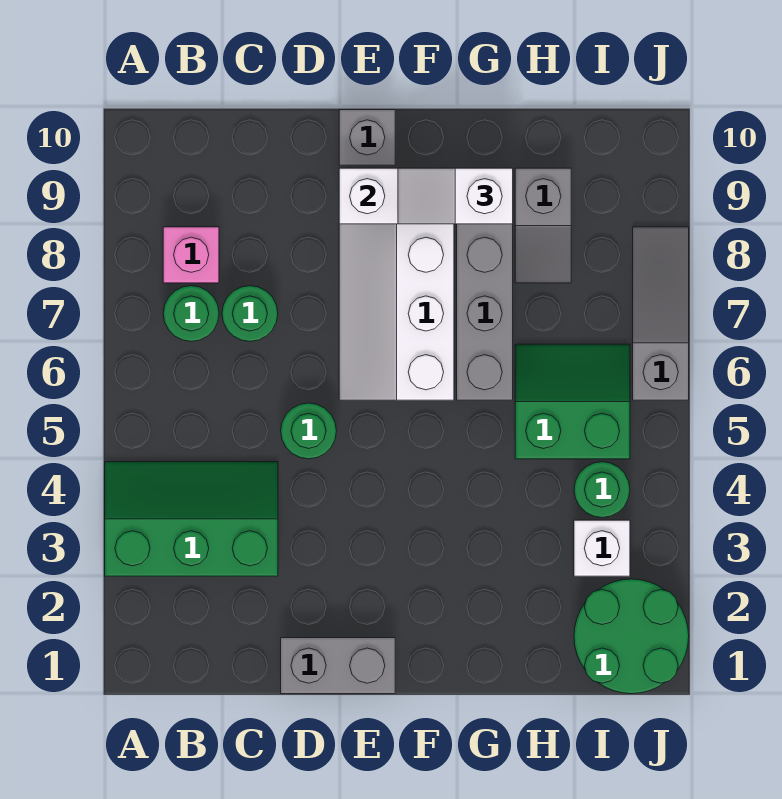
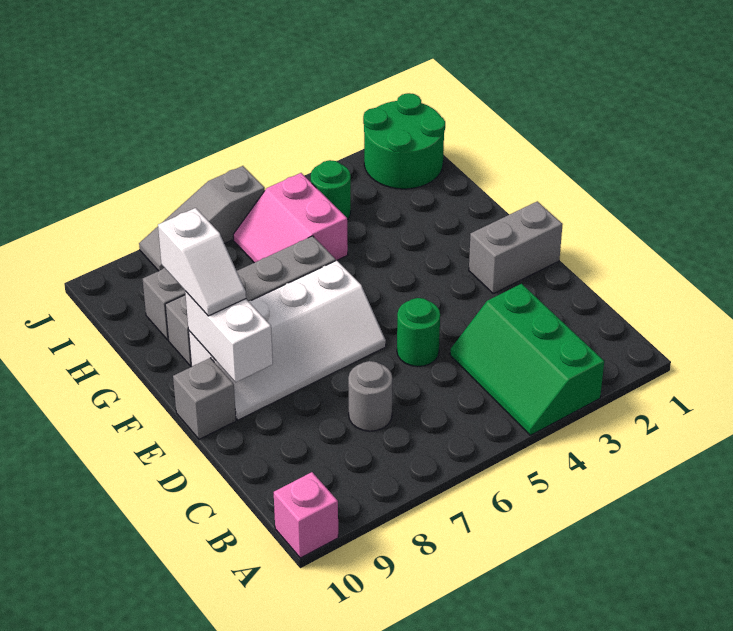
green round brick B7 level 1 -> none
pink brick B8 level 1 -> pink brick A10 level 1
green round brick C7 level 1 -> grey round brick C7 level 1
grey brick D1:E1 level 1 -> grey brick E1:E2 level 1
green slope H5:I6 level 1 top 5 -> pink slope H5:I6 level 1 top 5
white brick I3 level 1 -> none

